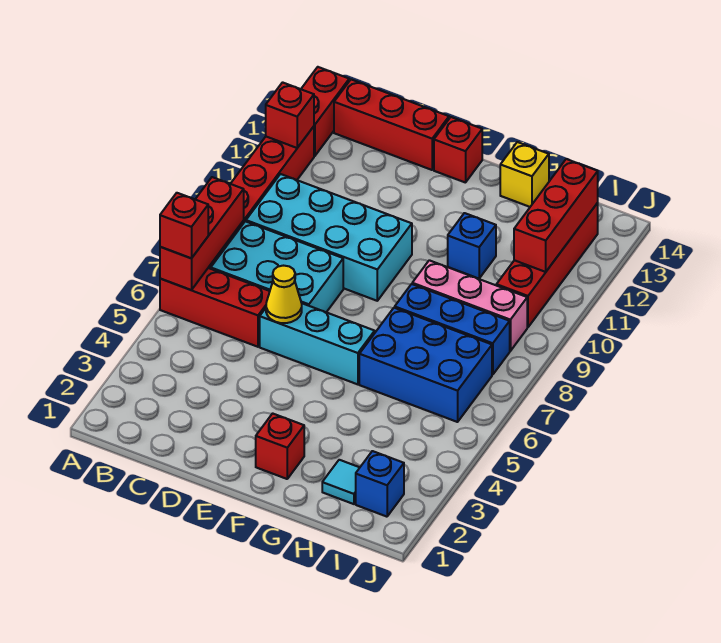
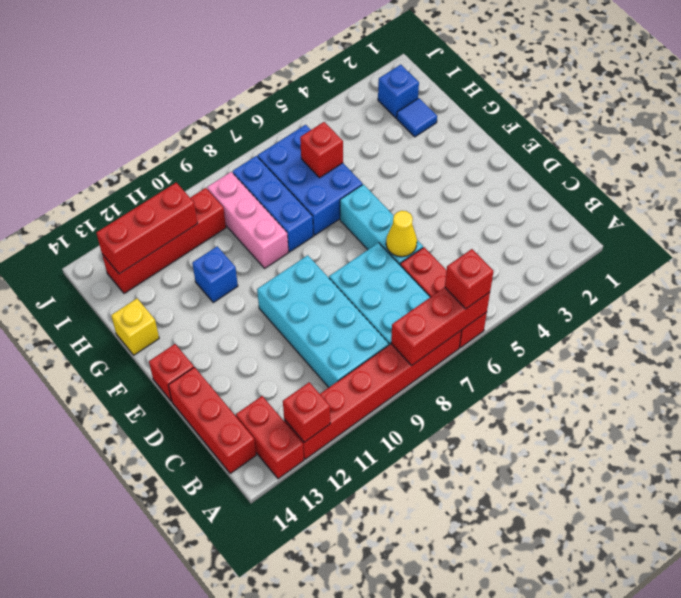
red brick A13:A14 level 1 -> red brick A13:B13 level 1
red brick F2 level 1 -> red brick H6 level 2
cyan tile H2 level 1 -> blue tile H2 level 1

